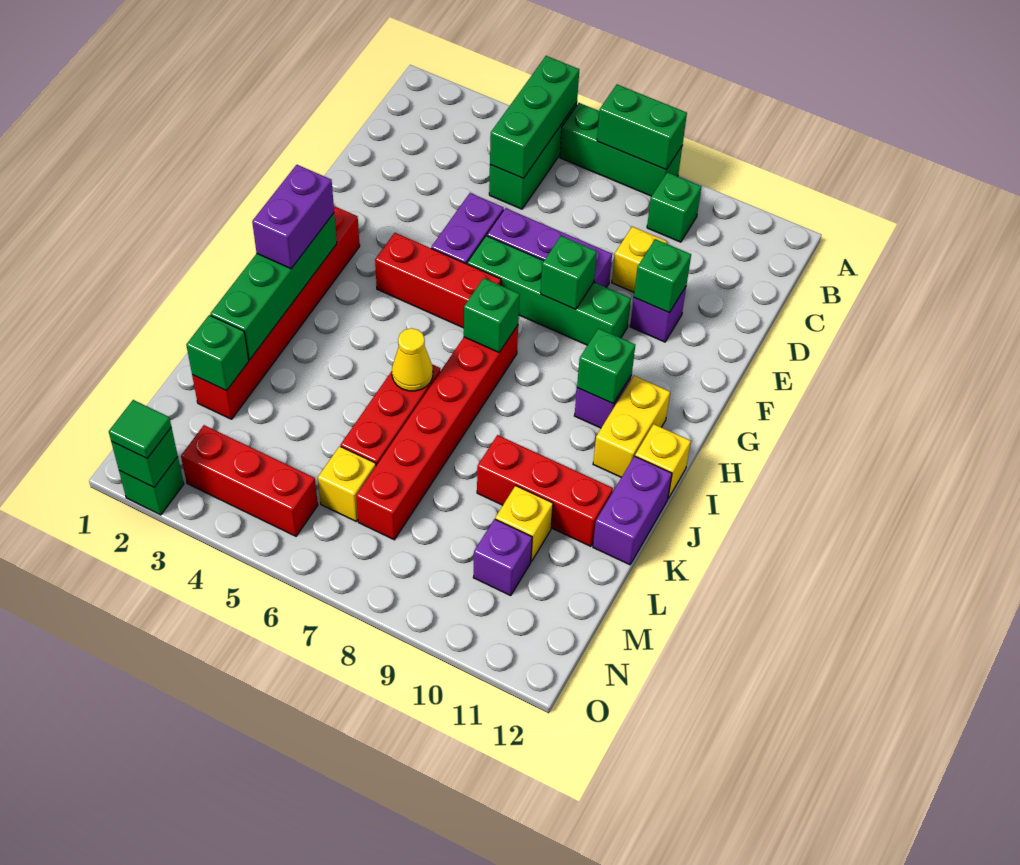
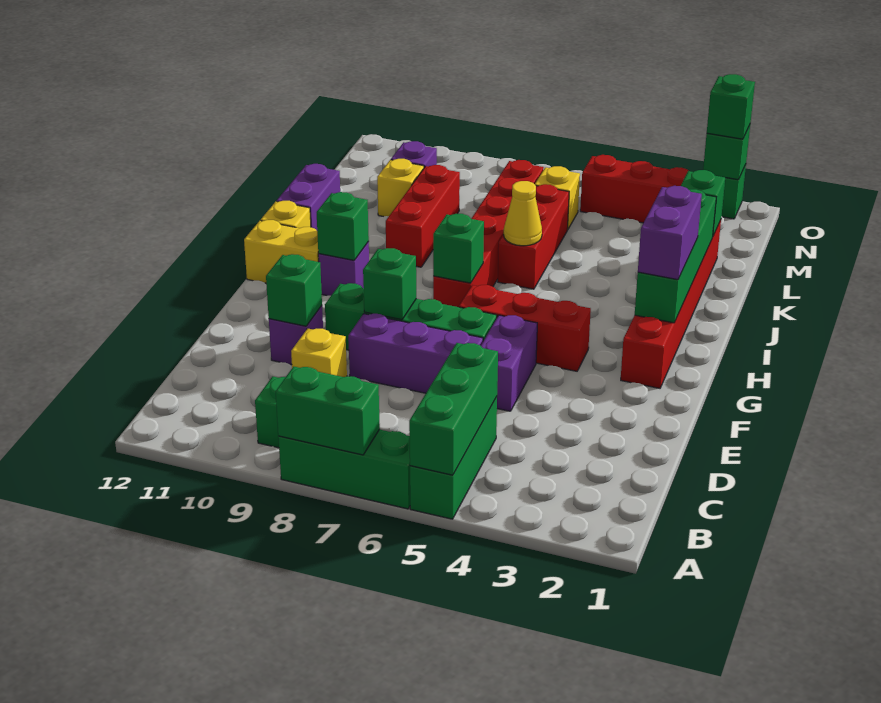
yellow brick H11:I11 level 1 -> yellow brick H11:H12 level 1
red brick K9:K11 level 1 -> red brick J9:L9 level 1
green tile O2 level 3 -> green brick O2 level 3

